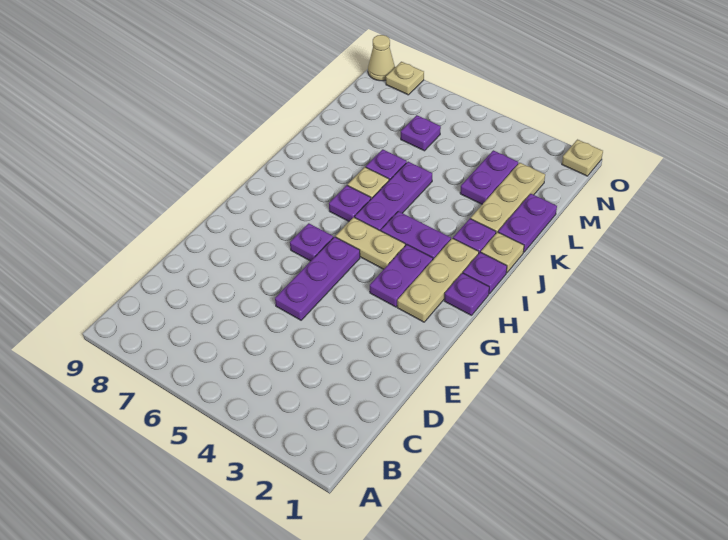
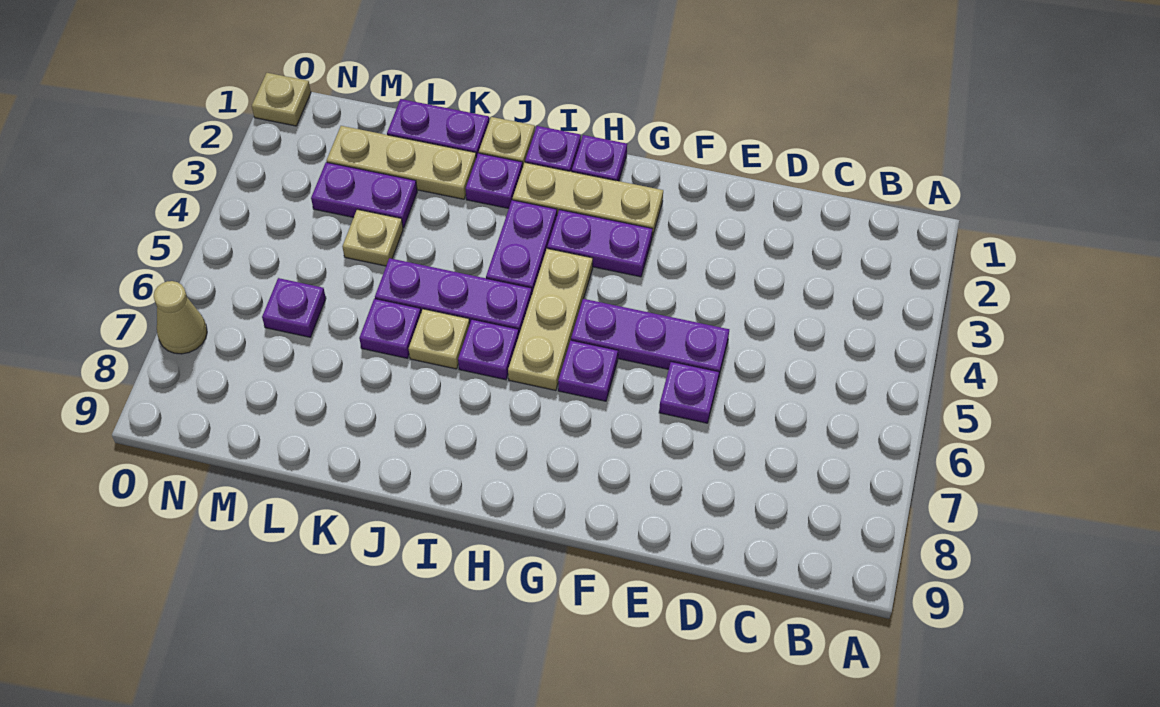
none -> purple plate E6 level 1
tan plate H4:H5 level 1 -> tan plate H4:H6 level 1
tan plate O8 level 1 -> tan plate L4 level 1
tan cone O9 level 1 -> tan cone O7 level 1

